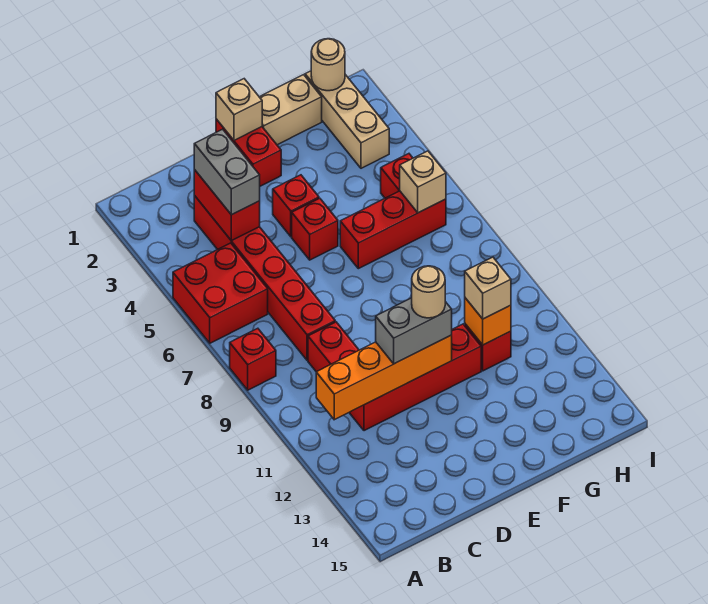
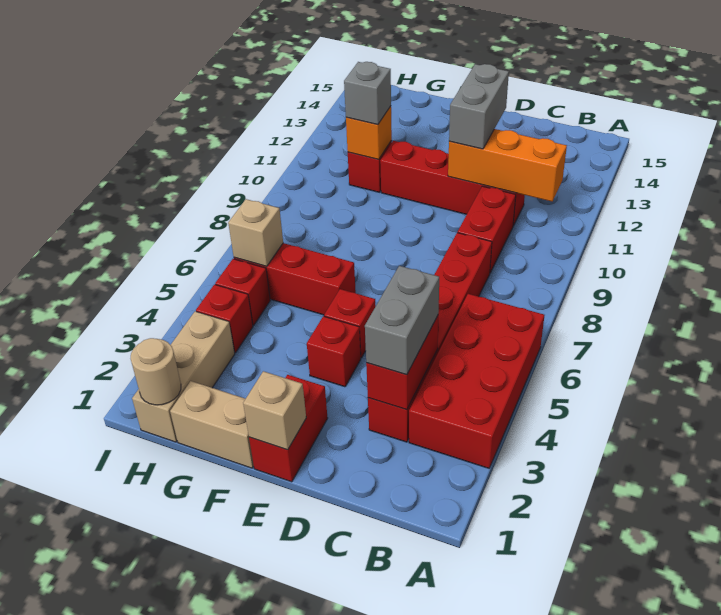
red brick A5:B6 level 1 -> red brick A3:B6 level 1
red brick A8 level 1 -> red brick H4 level 1
orange brick B11:E11 level 2 -> orange brick B11:D11 level 2
grey brick D11:E11 level 3 -> grey brick D11:D12 level 3
tan round brick E11 level 4 -> none
tan brick G11 level 3 -> grey brick G11 level 3

